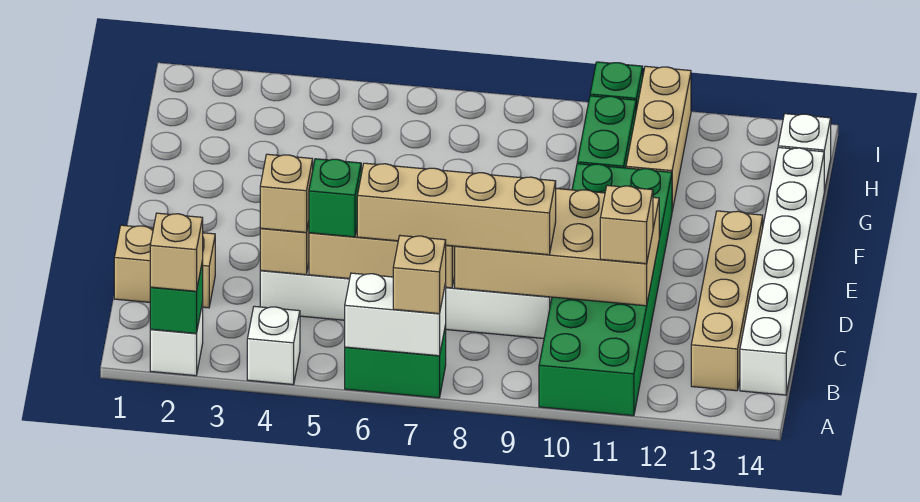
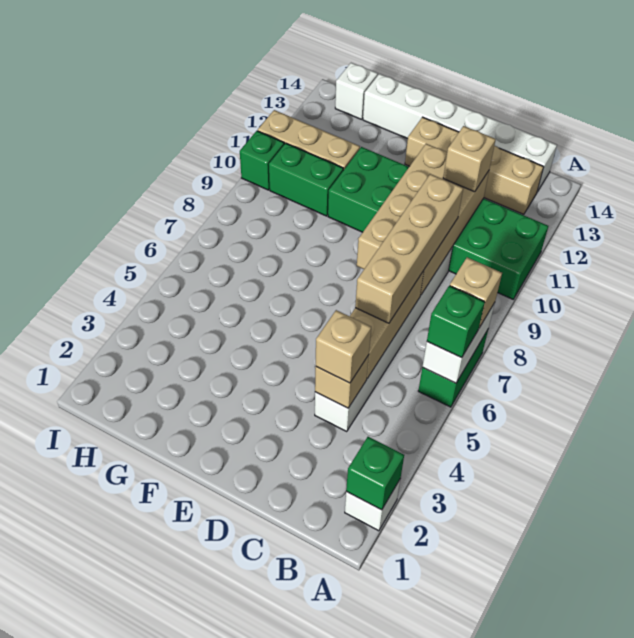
tan brick A2 level 3 -> none
white brick A4 level 1 -> none
tan brick C1:C2 level 1 -> none
green brick C5 level 3 -> green brick A6 level 3

